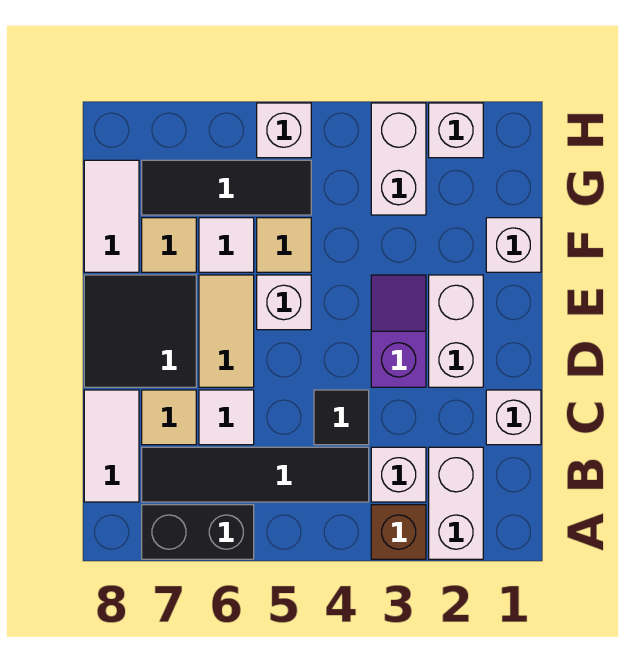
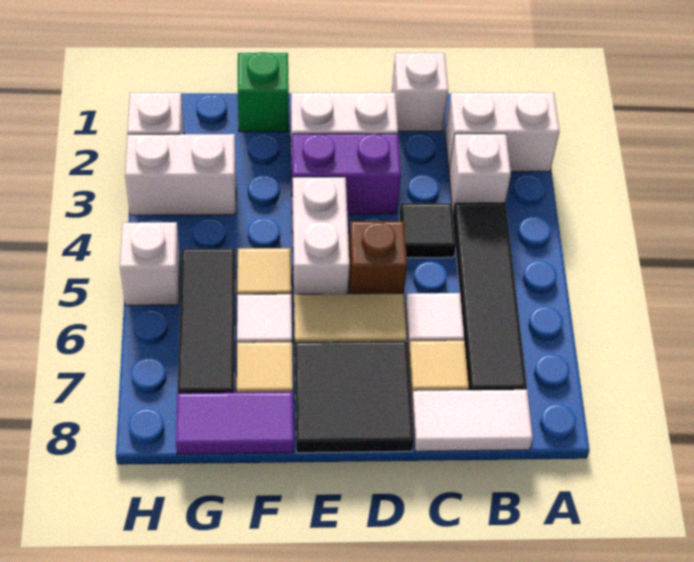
brown brick A3 level 1 -> brown brick D5 level 1
black brick A6:A7 level 1 -> none
purple slope D3:E3 level 1 top D -> purple brick D3:E3 level 1
white brick E5 level 1 -> white brick E4:E5 level 1
white brick F1 level 1 -> green brick F1 level 1
white tile F8:G8 level 1 -> purple tile F8:G8 level 1

